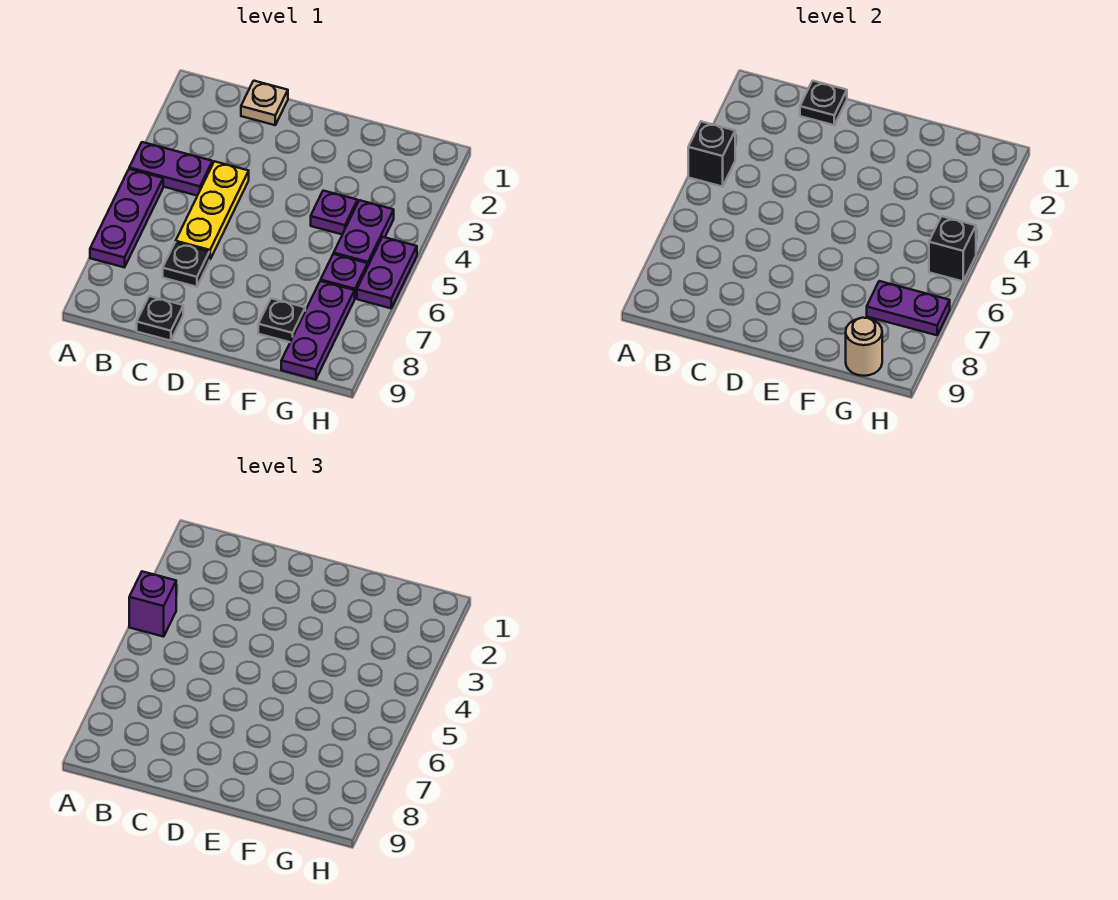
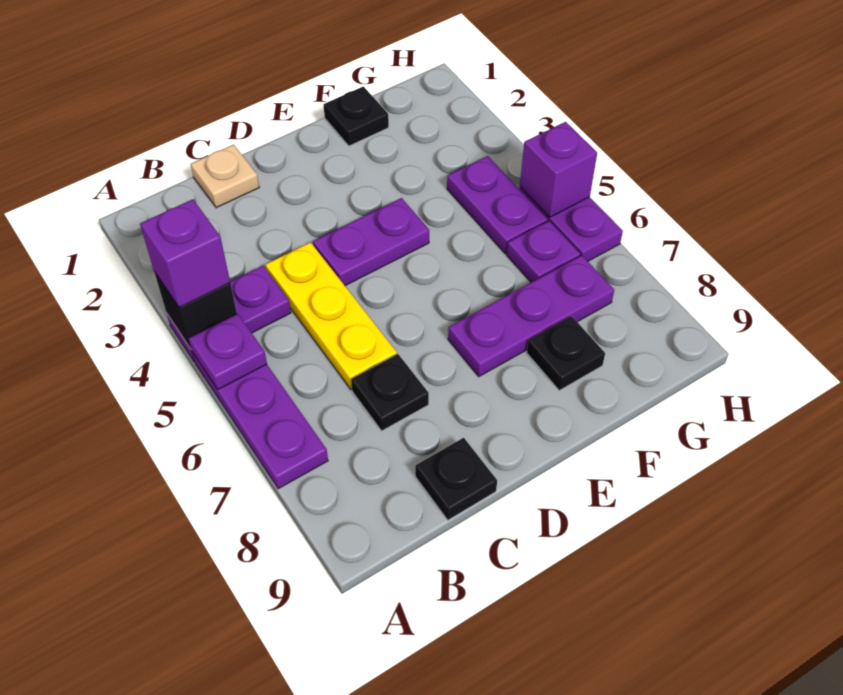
black plate C1 level 2 -> black plate F1 level 1
purple plate F4 level 1 -> purple plate A5 level 2
purple plate G7:G9 level 1 -> purple plate E7:G7 level 1
purple plate G7:H7 level 2 -> purple plate D4:E4 level 1
tan round brick G9 level 2 -> none
black brick H5 level 2 -> purple brick H5 level 2

